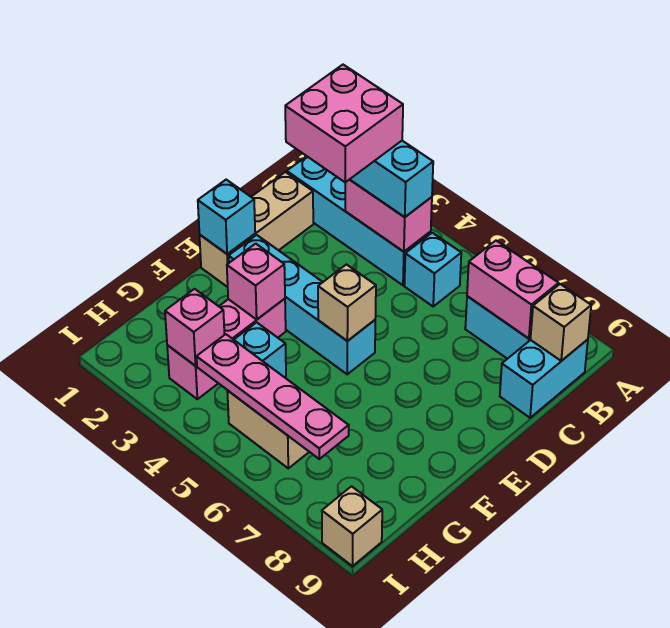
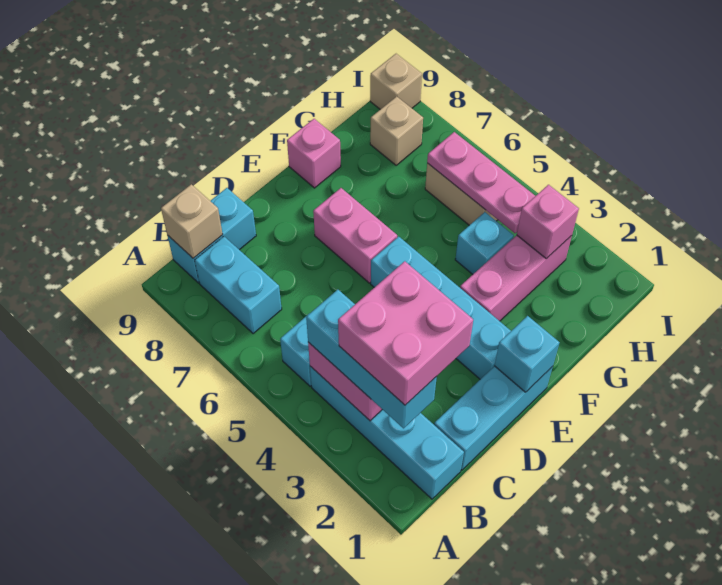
pink brick B7:B8 level 2 -> pink brick E6:E7 level 1
tan brick C1:E1 level 1 -> cyan brick C1:E1 level 1
tan brick E5 level 2 -> tan brick H8 level 1
pink brick F3 level 2 -> pink brick F9 level 1
pink plate H4:H7 level 2 -> pink plate H4:H6 level 2

